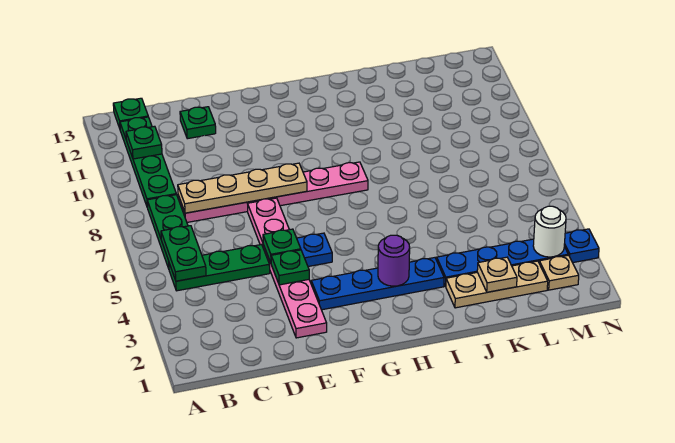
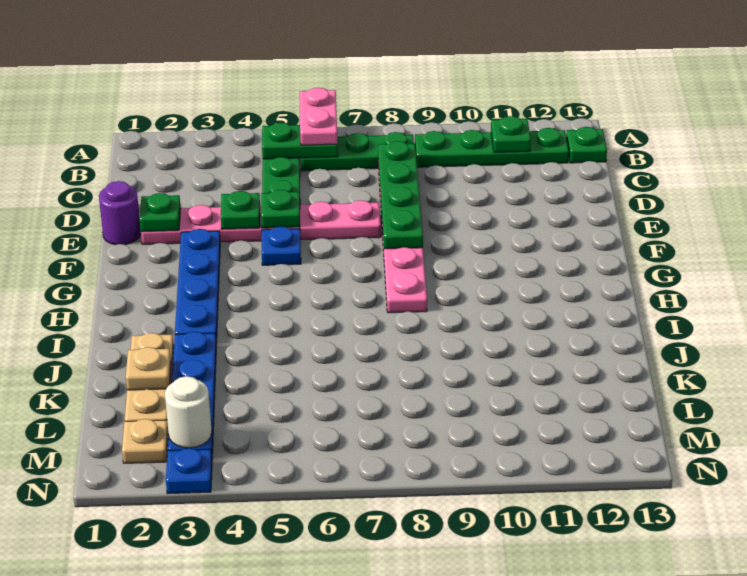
none -> pink plate A6:B6 level 3
tan plate C8:F8 level 2 -> green plate C8:F8 level 2
green plate D12 level 1 -> green plate E2 level 2
purple round brick H3 level 2 -> purple round brick E1 level 1

